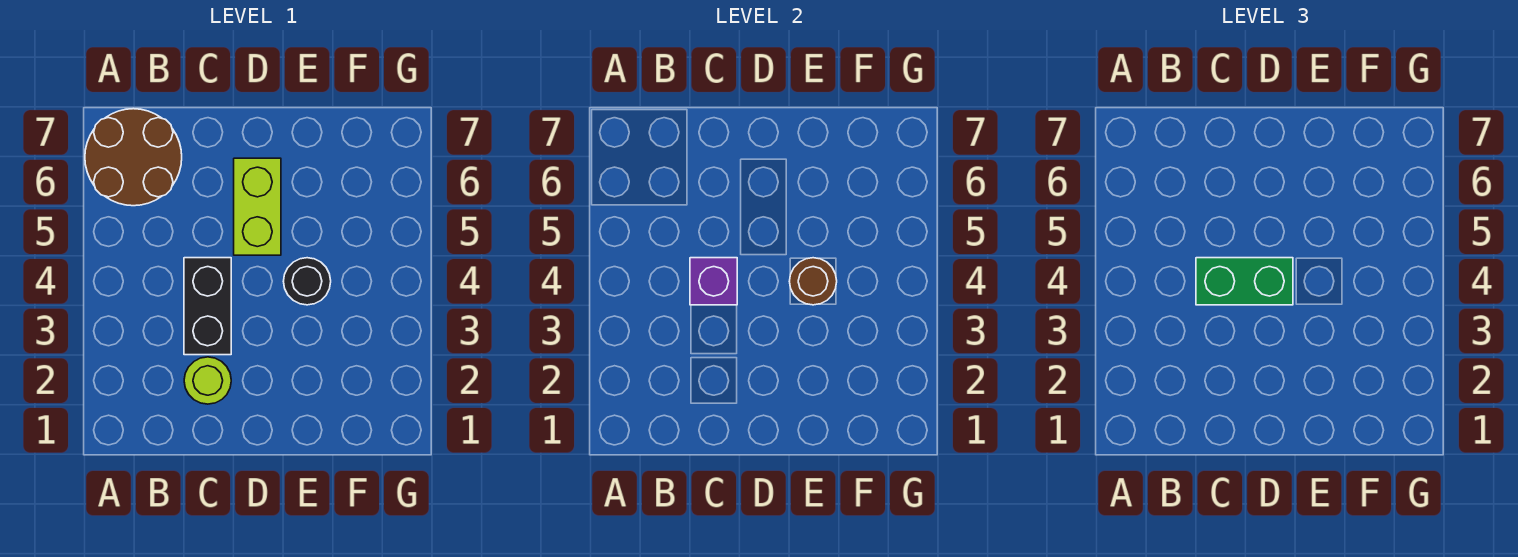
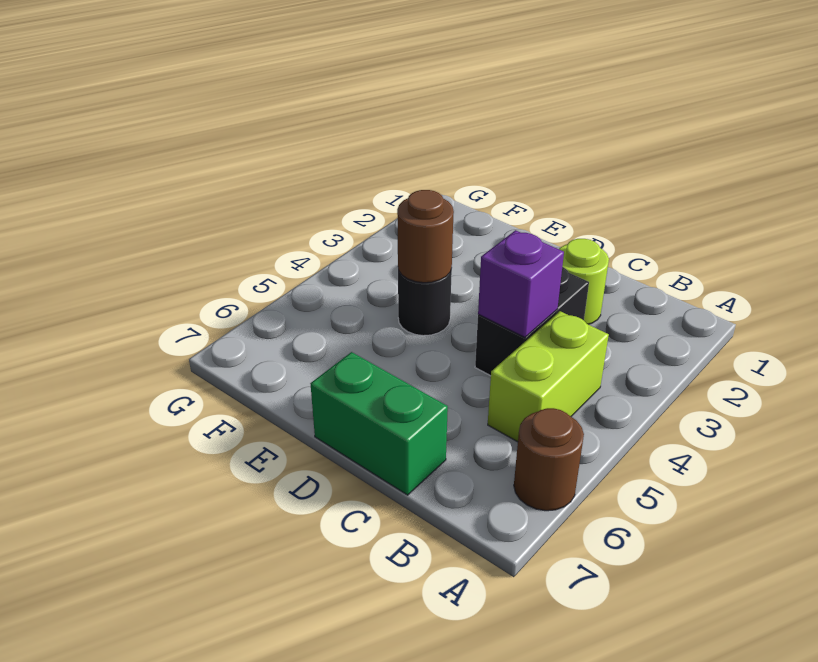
brown round brick A6:B7 level 1 -> brown round brick A6 level 1
green brick C4:D4 level 3 -> green brick C7:D7 level 1
lime brick D5:D6 level 1 -> lime brick B4:B5 level 1

